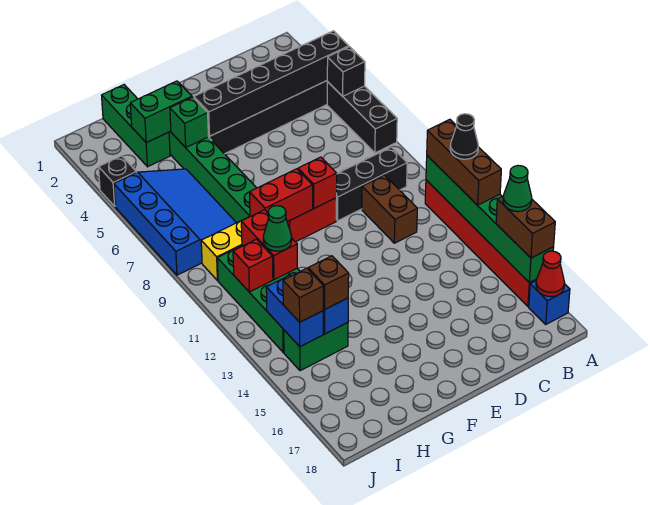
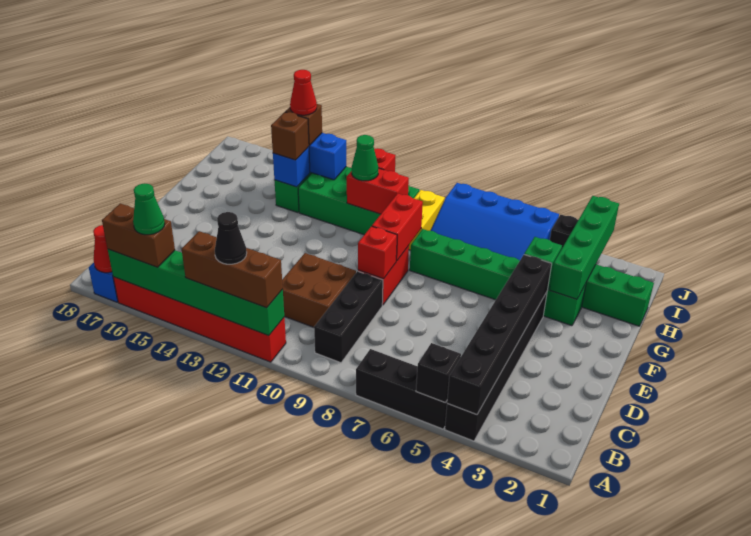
brown brick C10:C11 level 1 -> brown brick C10:D11 level 1
green brick G3:H3 level 2 -> green brick G3:J3 level 2
none -> red cone I14 level 4

